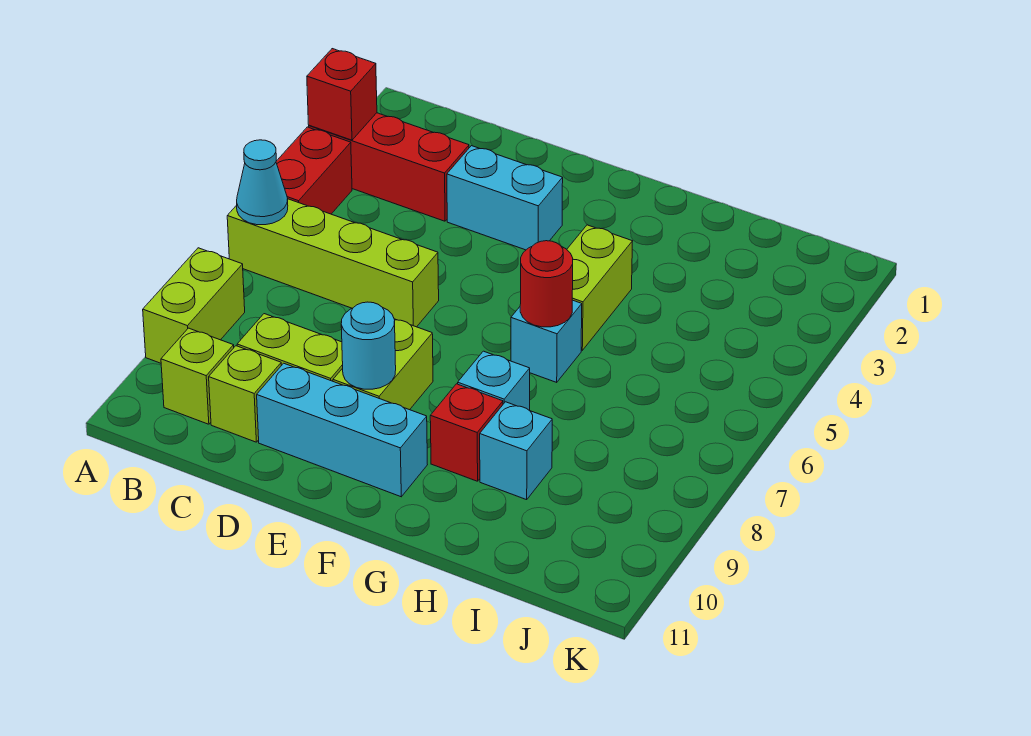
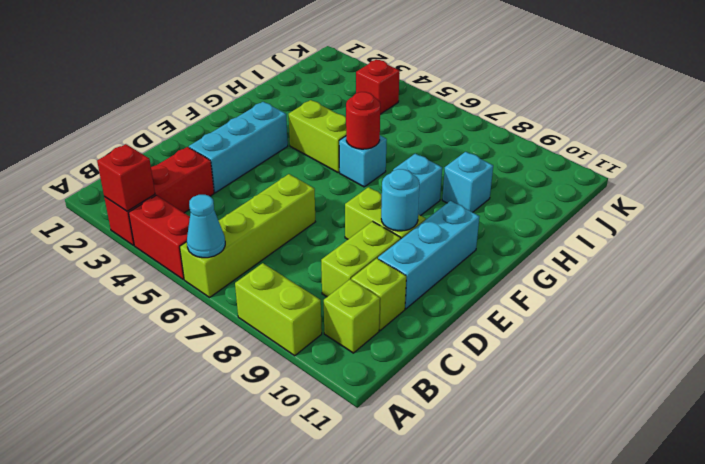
cyan brick D3:E3 level 1 -> cyan brick D3:F3 level 1
red brick G9 level 1 -> red brick J4 level 1

